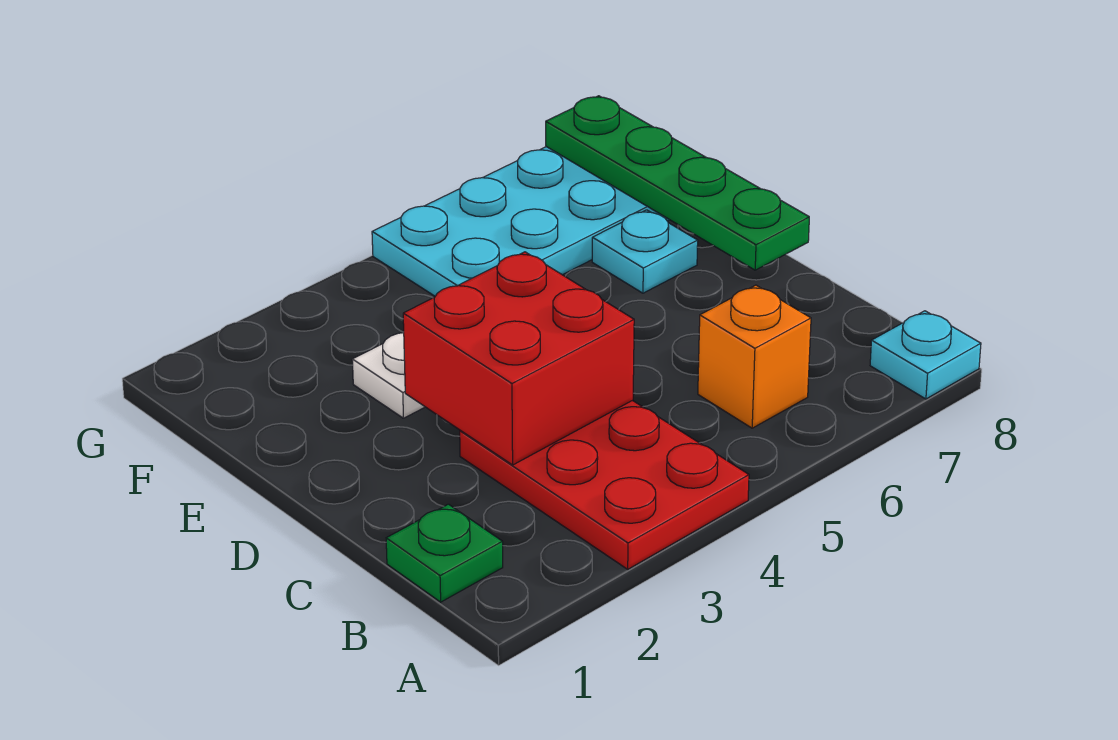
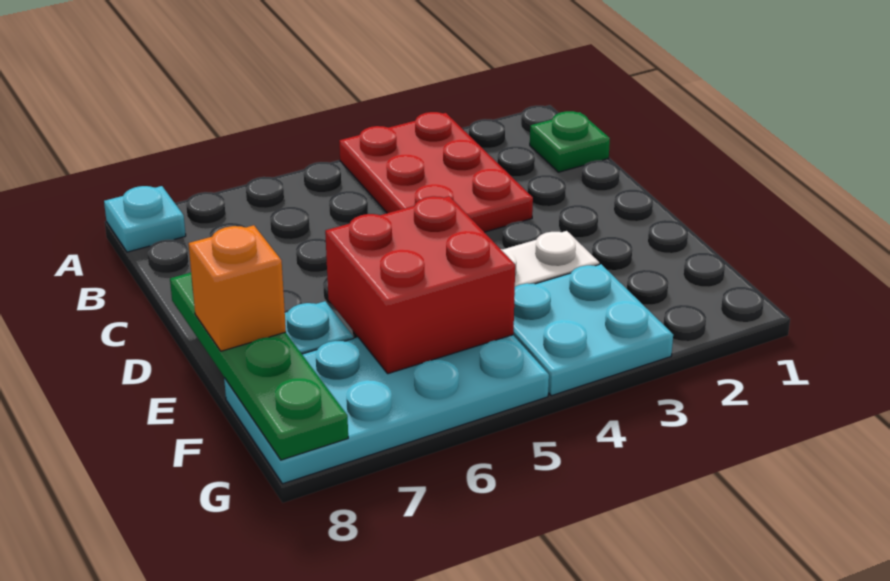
orange brick B6 level 1 -> orange brick E8 level 3
red brick C3:D4 level 2 -> red brick E5:F6 level 2
none -> cyan plate F3:G4 level 1

